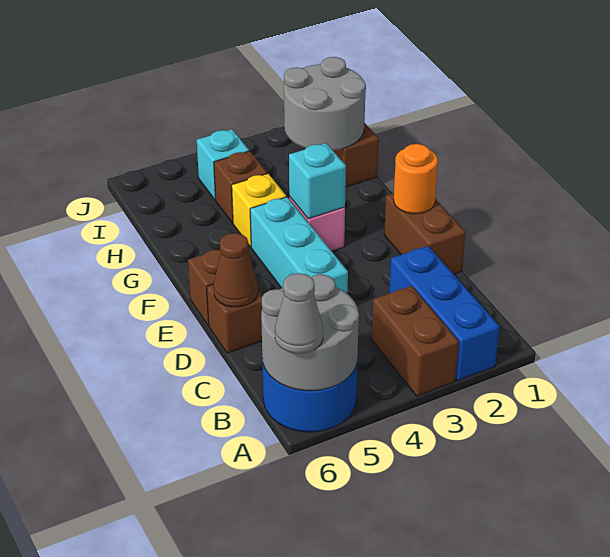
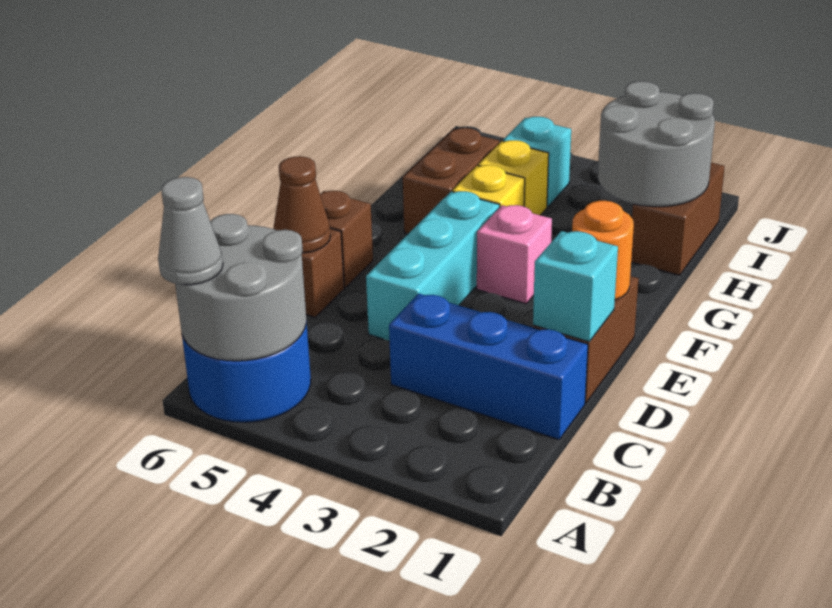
blue brick A2:C2 level 1 -> blue brick C1:C3 level 1
brown brick A3:B3 level 1 -> brown brick G5:H5 level 1
cyan brick F3 level 2 -> cyan brick D1 level 2
brown brick H4 level 1 -> yellow brick H4 level 1

